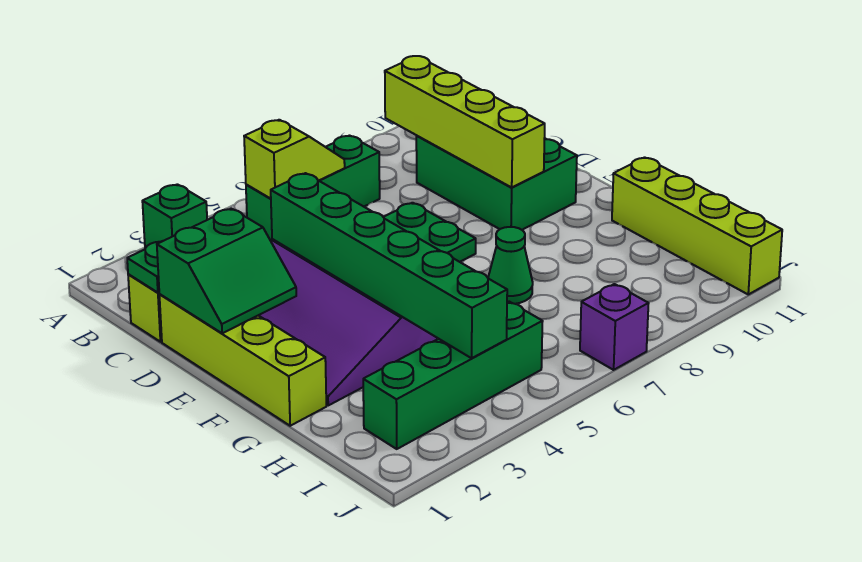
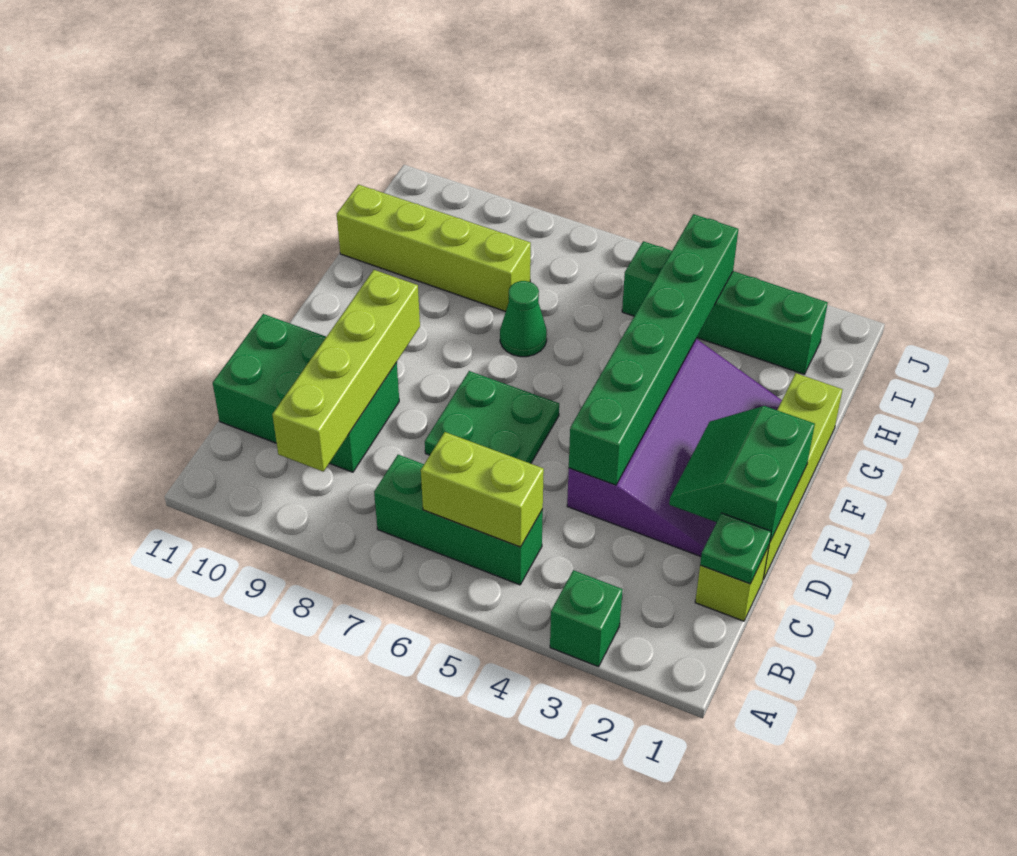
lime slope B5:B6 level 2 top 5 -> lime brick B5:B6 level 2
green brick C9:E10 level 1 -> green brick C9:D11 level 1
green slope D1:E2 level 2 top D -> green slope D1:E2 level 2 top 1
lime brick G11:J11 level 1 -> lime brick H8:H11 level 1
purple brick J7 level 1 -> none

